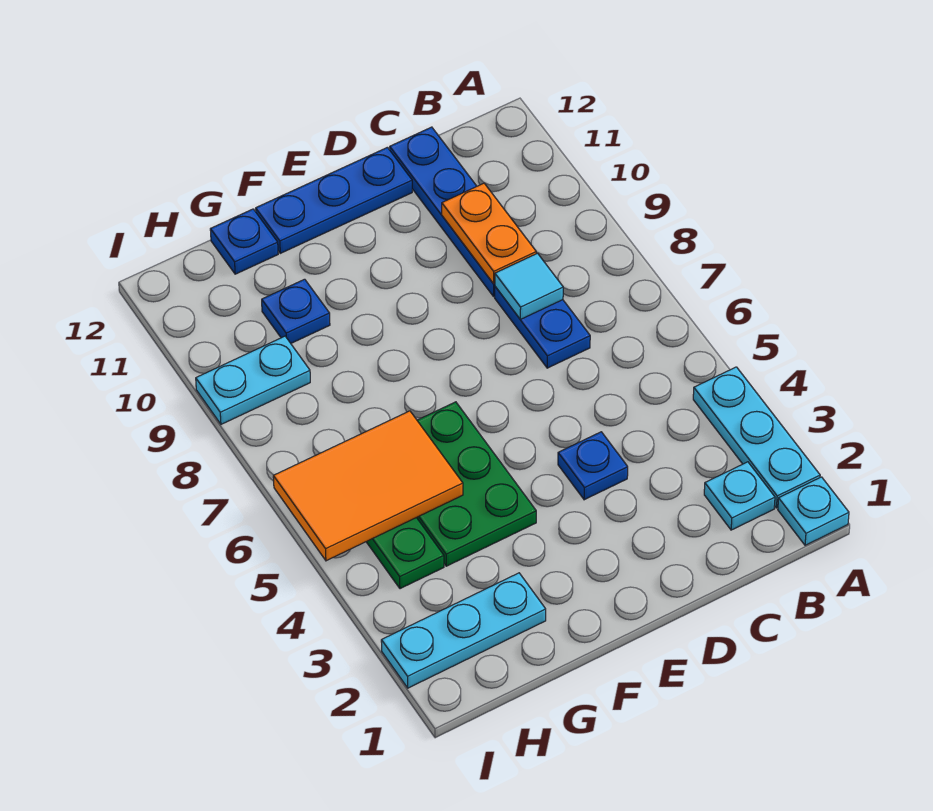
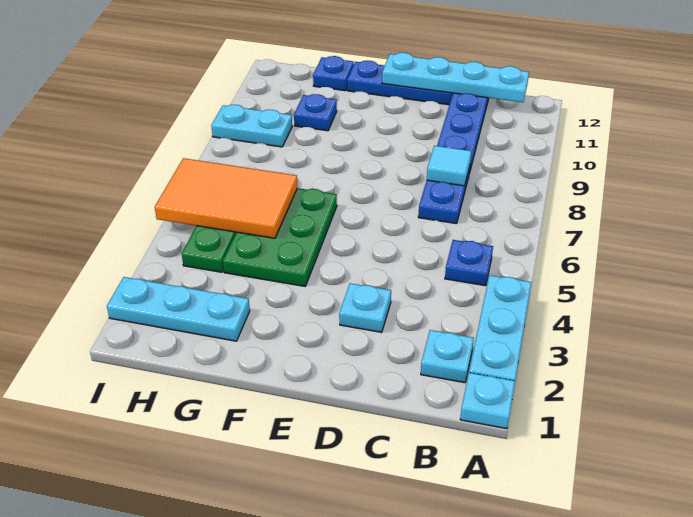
none -> cyan plate B12:E12 level 2
orange plate C9:C10 level 2 -> none
none -> cyan plate D3 level 1
blue plate D4 level 1 -> blue plate B5 level 1

